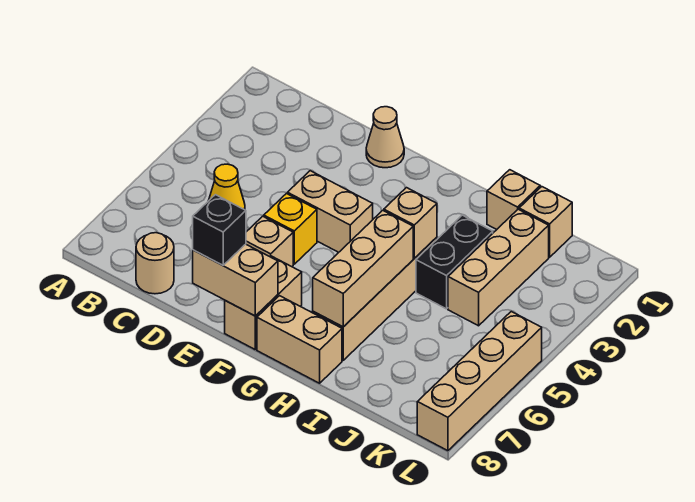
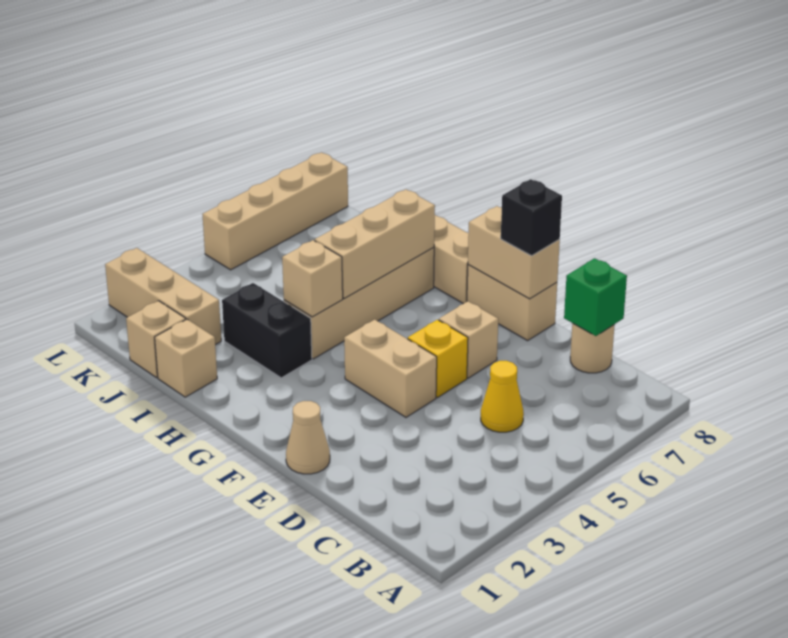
none -> green brick C8 level 2
tan brick F7:F8 level 1 -> tan brick E8:F8 level 1
black brick I3:I4 level 1 -> black brick H3:I3 level 1
tan brick J2:J4 level 1 -> tan brick J2:L2 level 1

